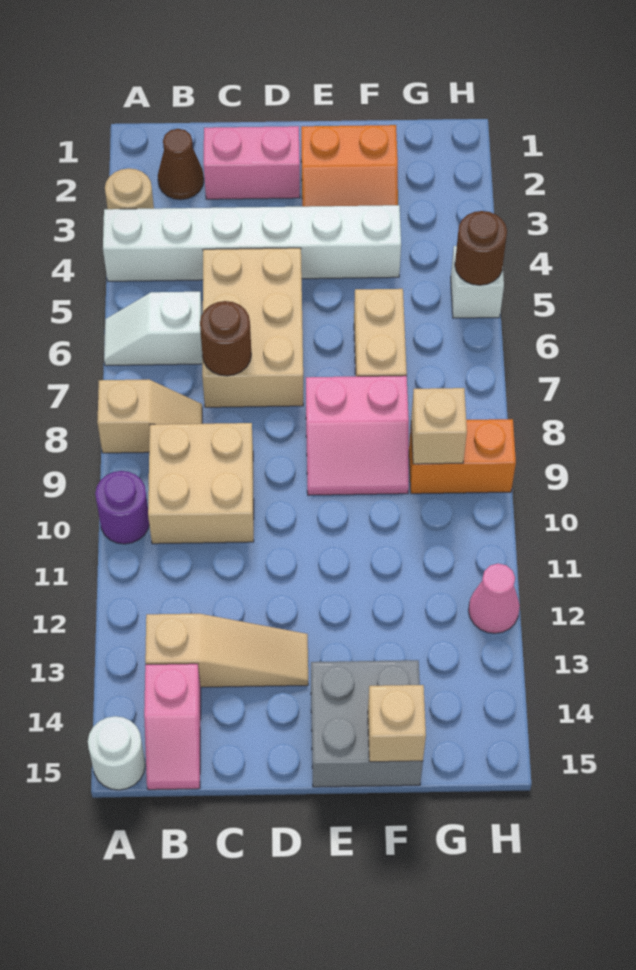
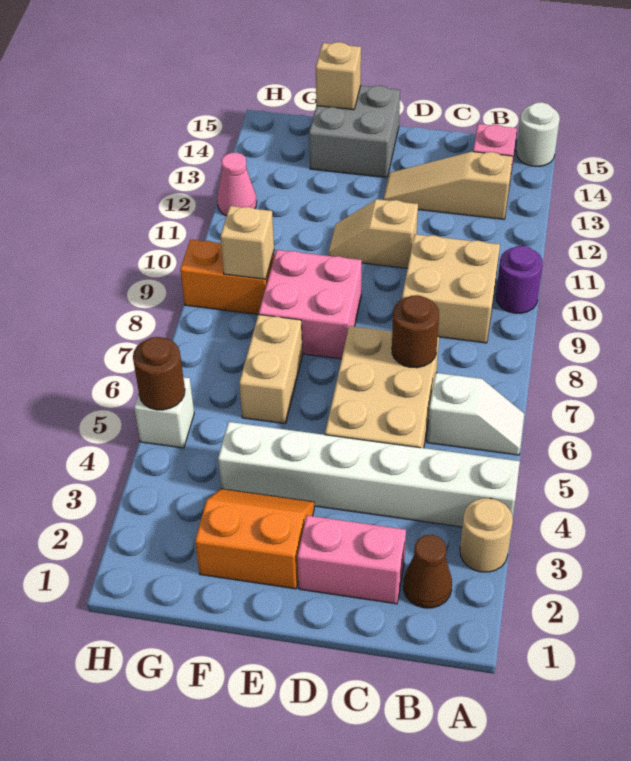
tan slope A8:B8 level 1 top A -> tan slope D11:E11 level 1 top D
pink slope E8:F9 level 1 top 8 -> pink brick E8:F9 level 1

